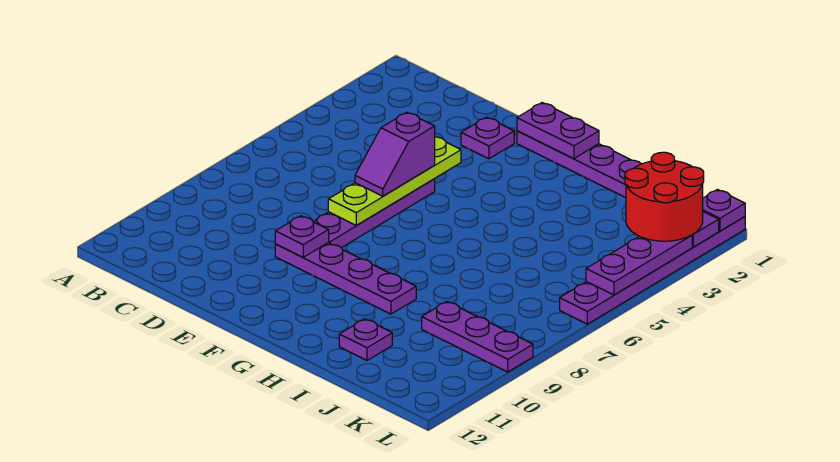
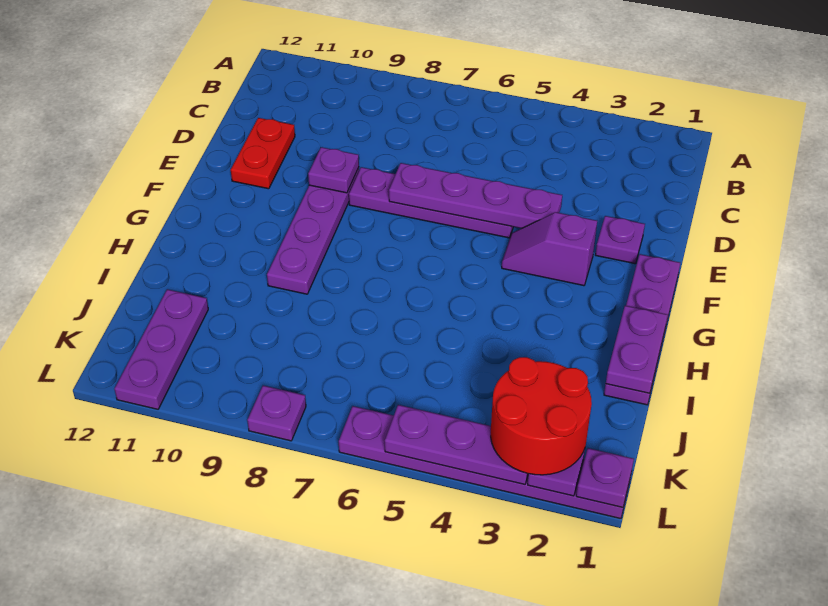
none -> red plate D11:E11 level 1
lime plate E4:E7 level 2 -> purple plate E4:E7 level 2
purple slope E5:E6 level 3 top 5 -> purple slope F3:F4 level 1 top 3
purple plate F1:G1 level 2 -> purple plate H1:I1 level 2
purple plate I11 level 1 -> purple plate L8 level 1
purple plate J9:L9 level 1 -> purple plate J11:L11 level 1

